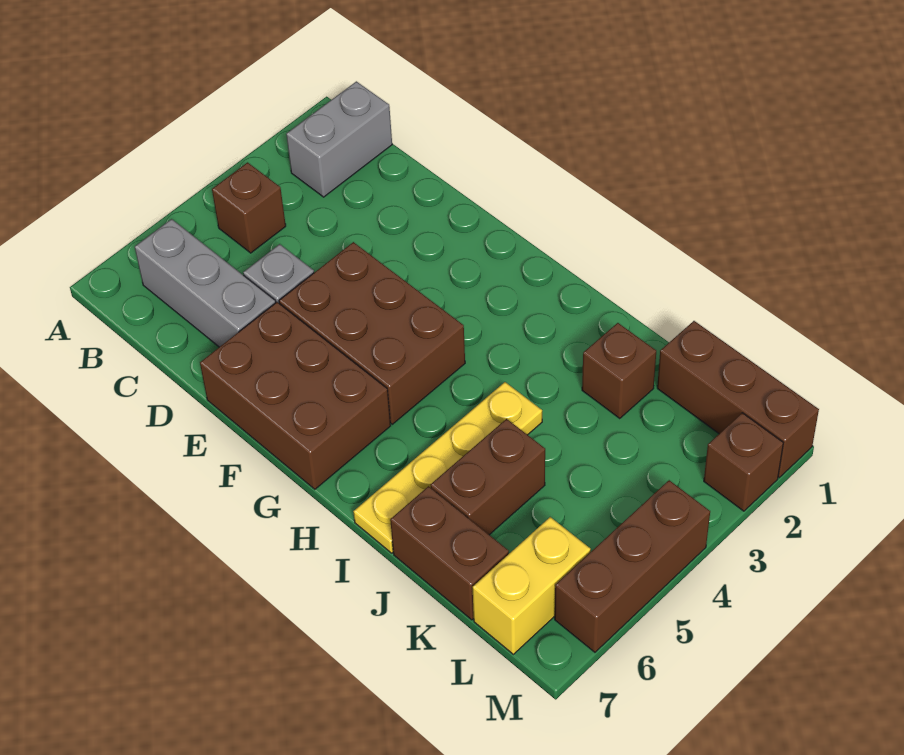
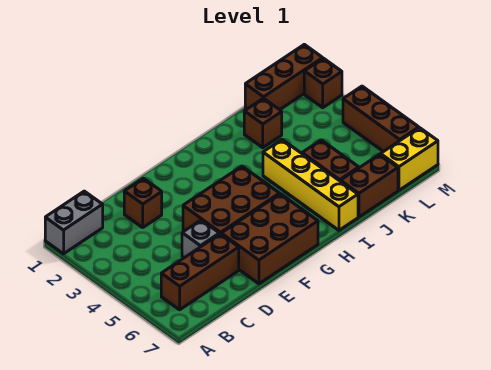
grey brick B1:B2 level 1 -> grey brick A1:B1 level 1
brown brick B4 level 1 -> brown brick D2 level 1
grey brick B6:D6 level 1 -> brown brick B6:D6 level 1
yellow plate I4:I7 level 1 -> yellow brick I4:I7 level 1
yellow brick L6:L7 level 1 -> yellow brick L7:M7 level 1

